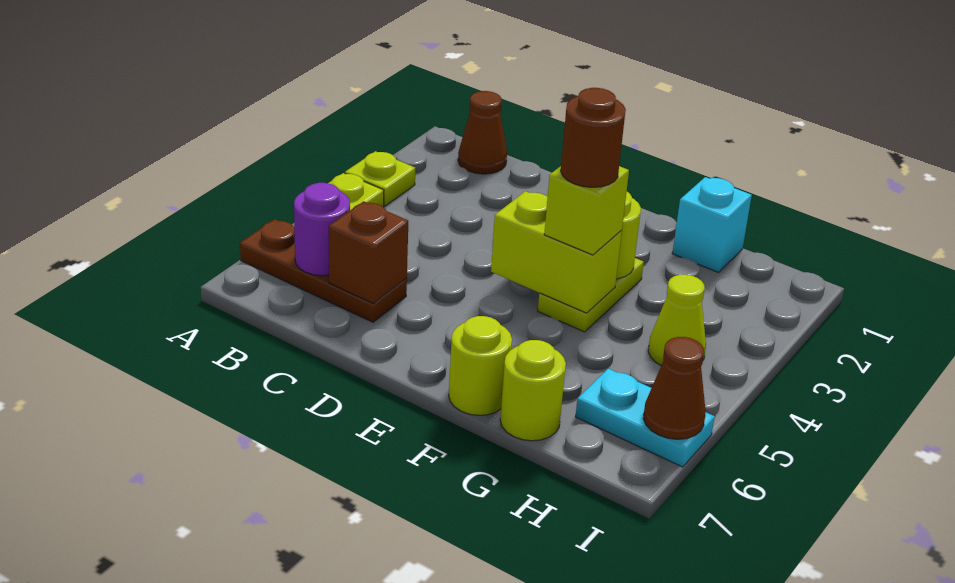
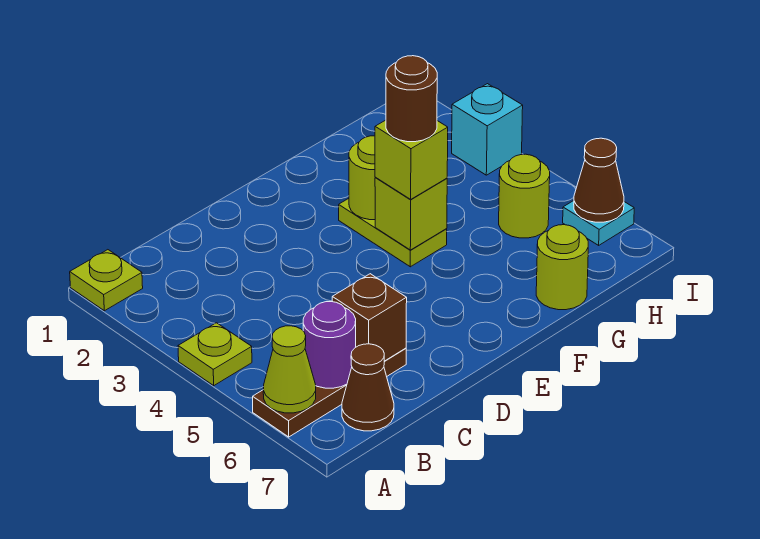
lime plate A3 level 1 -> lime plate A1 level 1
brown cone B1 level 1 -> brown cone B7 level 1
lime brick E4:F4 level 2 -> lime brick F4 level 2
lime round brick F7 level 1 -> lime round brick H5 level 1
cyan brick G1 level 1 -> cyan brick I3 level 1
lime cone H4 level 1 -> lime cone A6 level 2
cyan plate H6:I6 level 1 -> cyan plate I6 level 1

